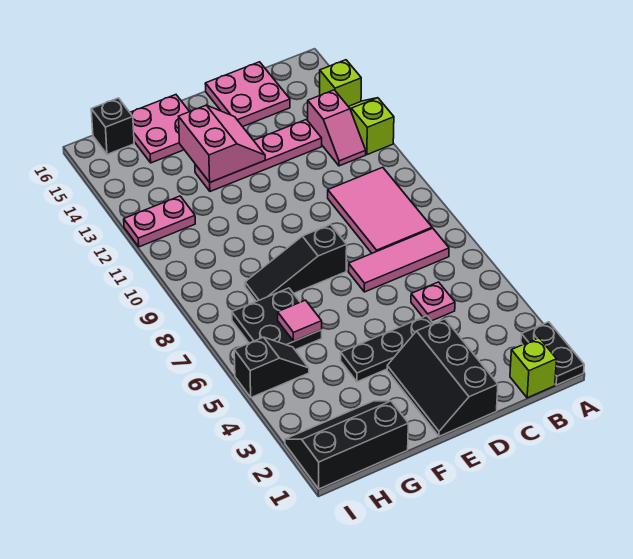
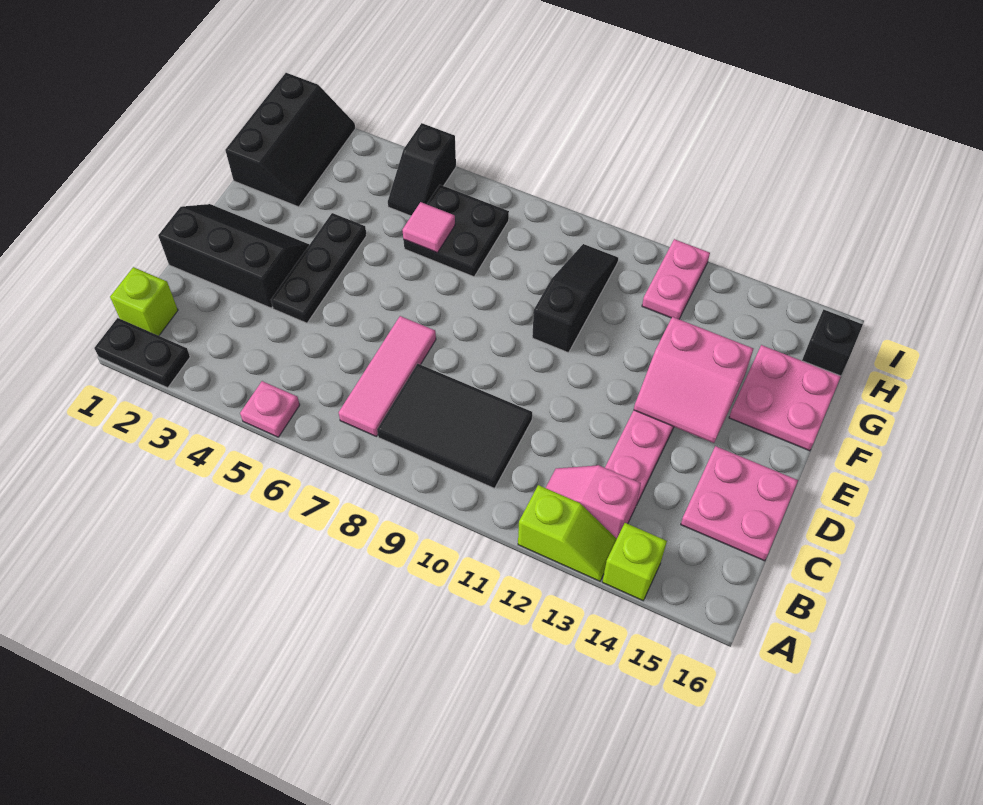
pink tile B8:C10 level 1 -> black tile B8:C10 level 1
pink plate C5 level 1 -> pink plate A5 level 1
black slope E8:G8 level 1 top E -> black slope F10:H10 level 1 top F

